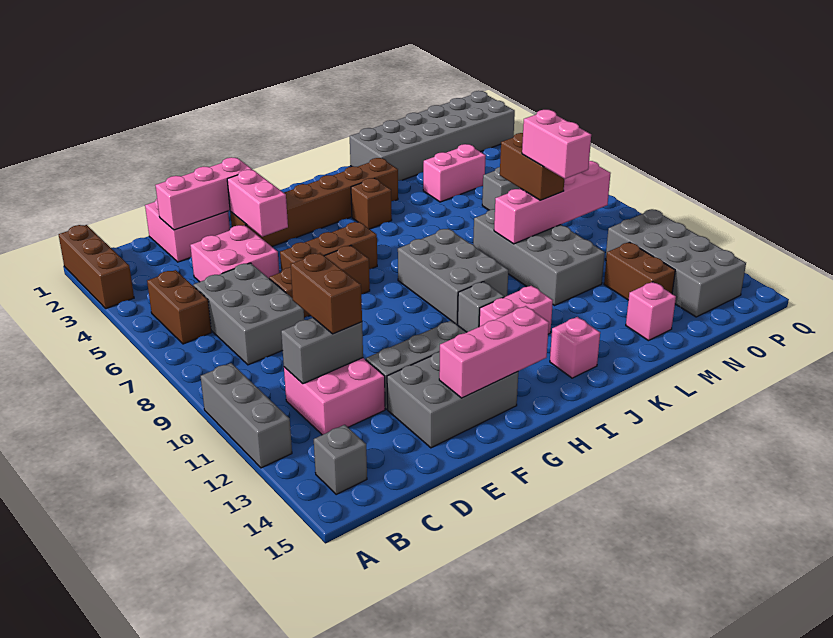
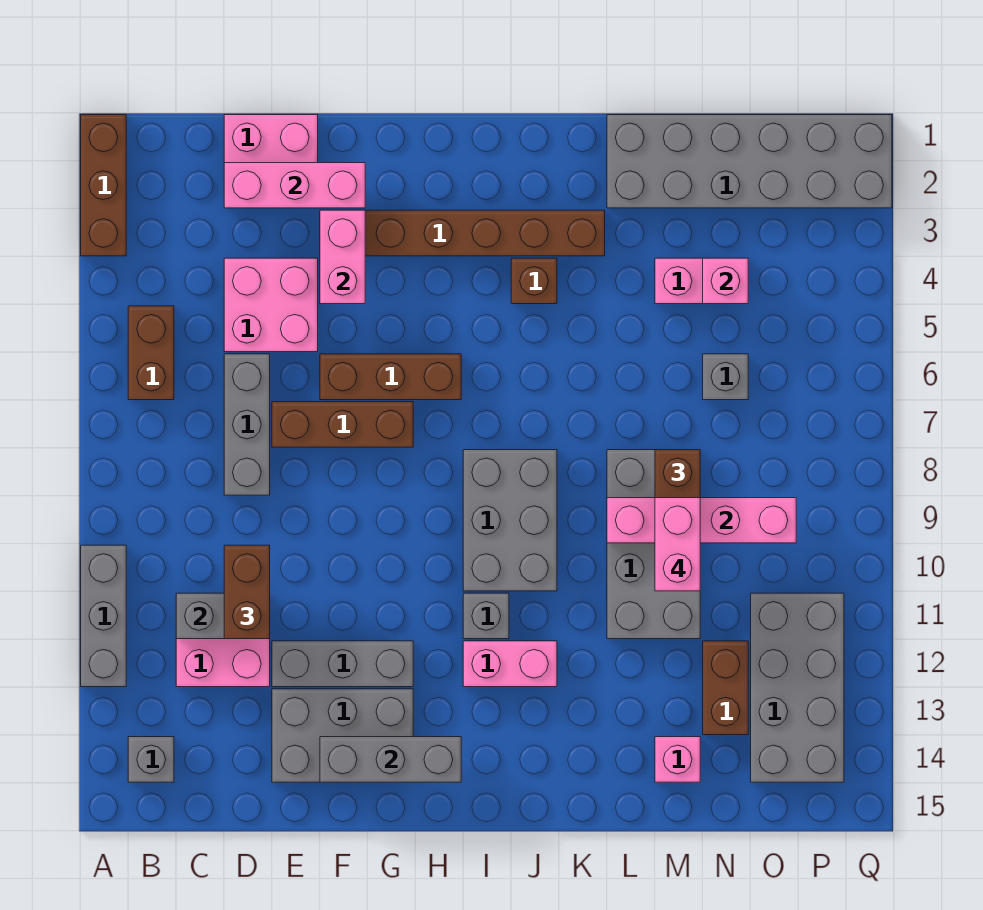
grey brick C6:D8 level 1 -> grey brick D6:D8 level 1
pink brick F14:H14 level 2 -> grey brick F14:H14 level 2
pink brick J14 level 1 -> pink brick N4 level 2

